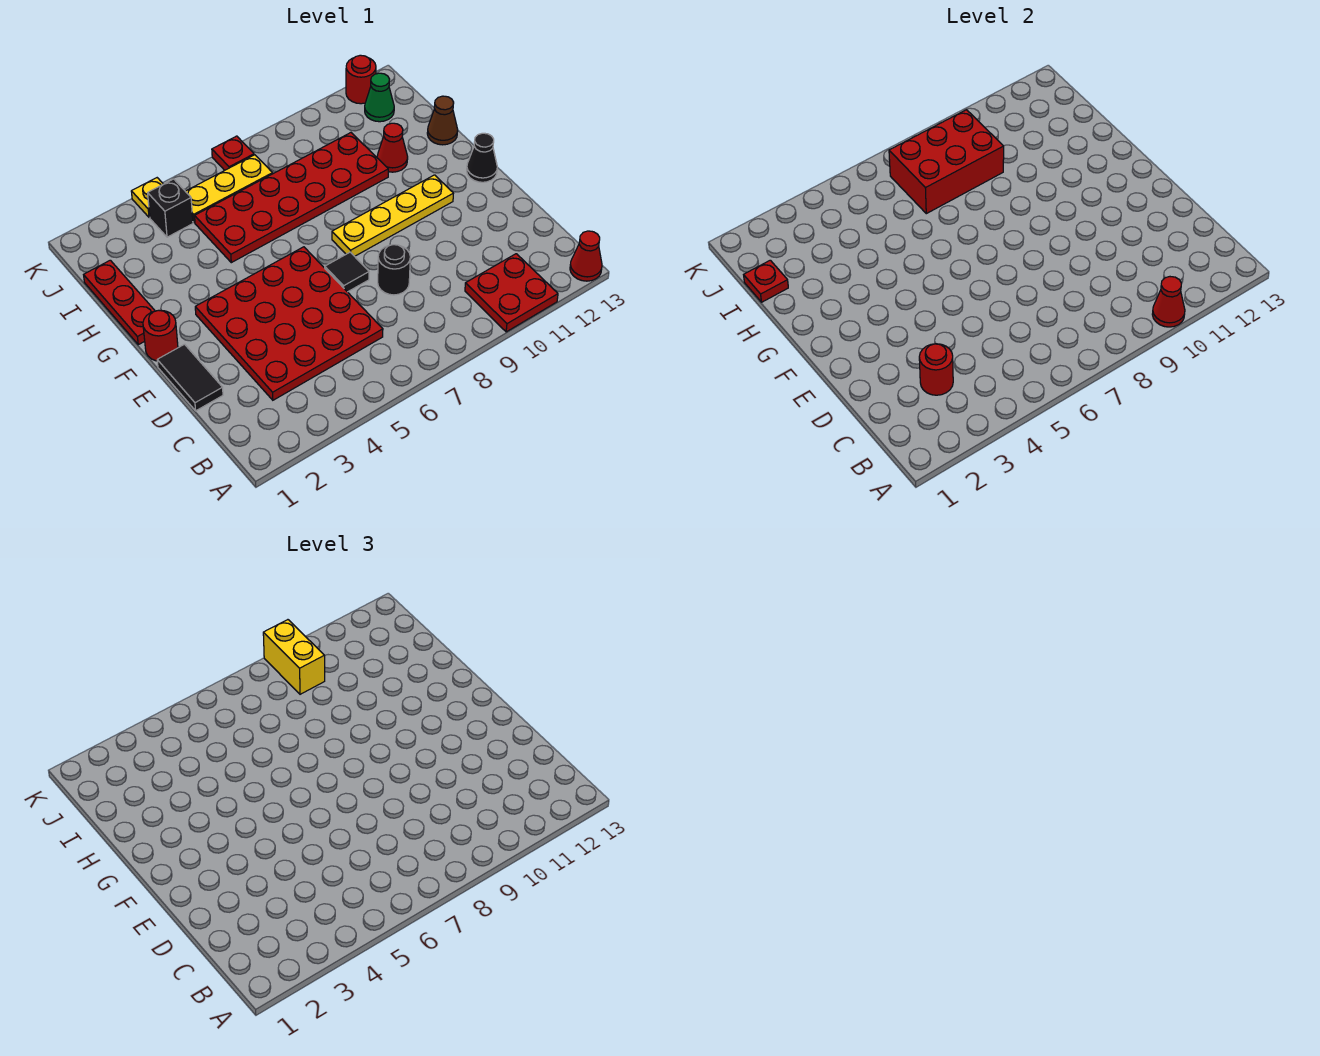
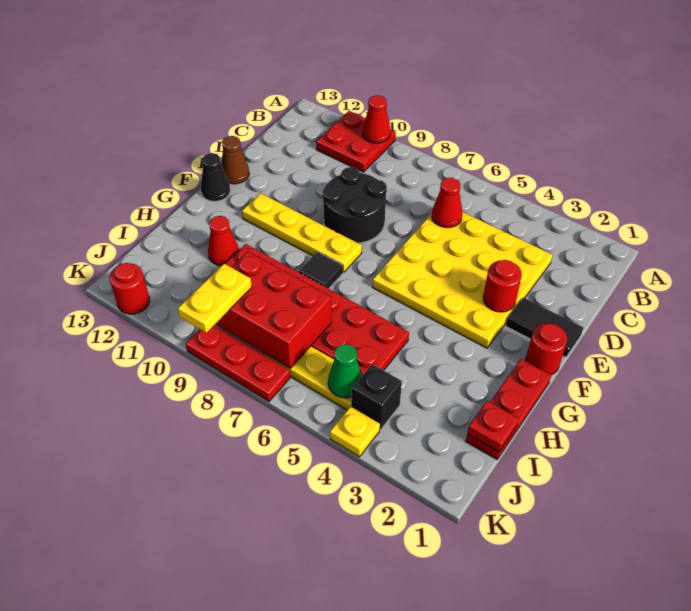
red cone A13 level 1 -> red cone C6 level 2
red plate C3:F6 level 1 -> yellow plate C3:F6 level 1
red round brick C3 level 2 -> red round brick E3 level 2
black tile D1:E1 level 1 -> black tile E1:E2 level 1
black round brick D8 level 1 -> black round brick D8:E9 level 1
black tile E7 level 1 -> black tile G8 level 1
brown cone H13 level 1 -> brown cone E13 level 1
yellow brick J9:K9 level 3 -> yellow plate J9:K9 level 3
green cone J12 level 1 -> green cone J5 level 2
red plate K7 level 1 -> red plate K7:K9 level 1

